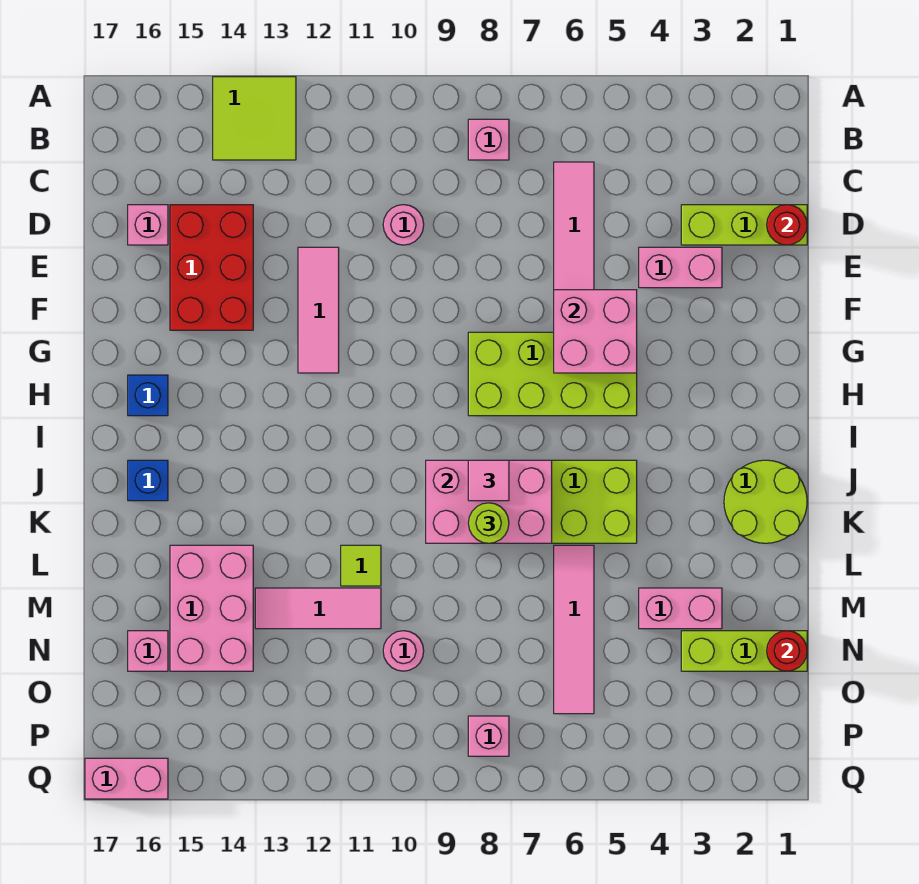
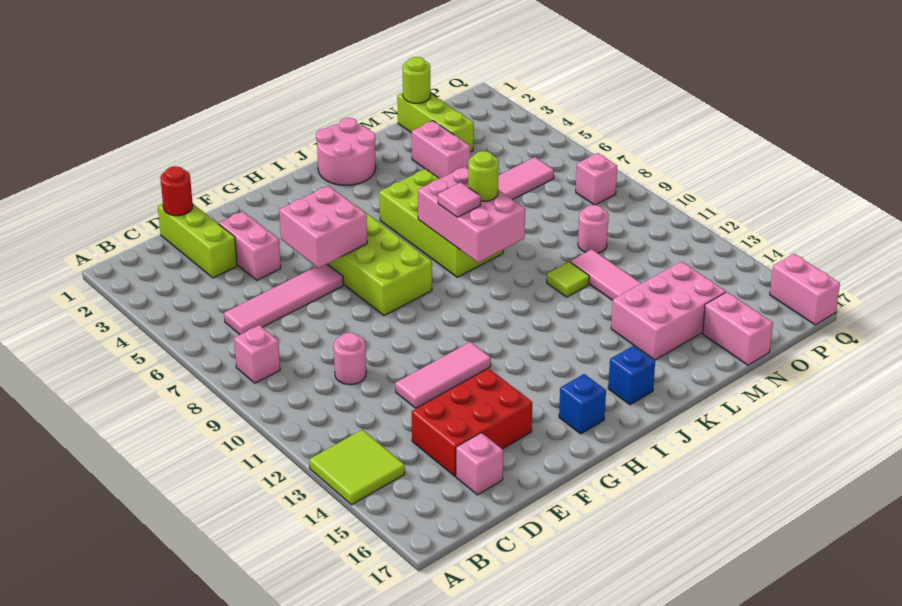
lime round brick J1:K2 level 1 -> pink round brick J1:K2 level 1
red round brick N1 level 2 -> lime round brick N1 level 2
pink brick N16 level 1 -> pink brick N16:N17 level 1

